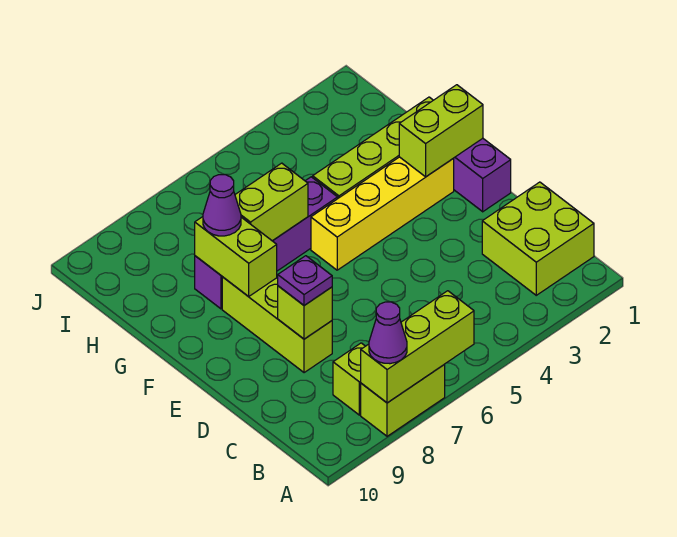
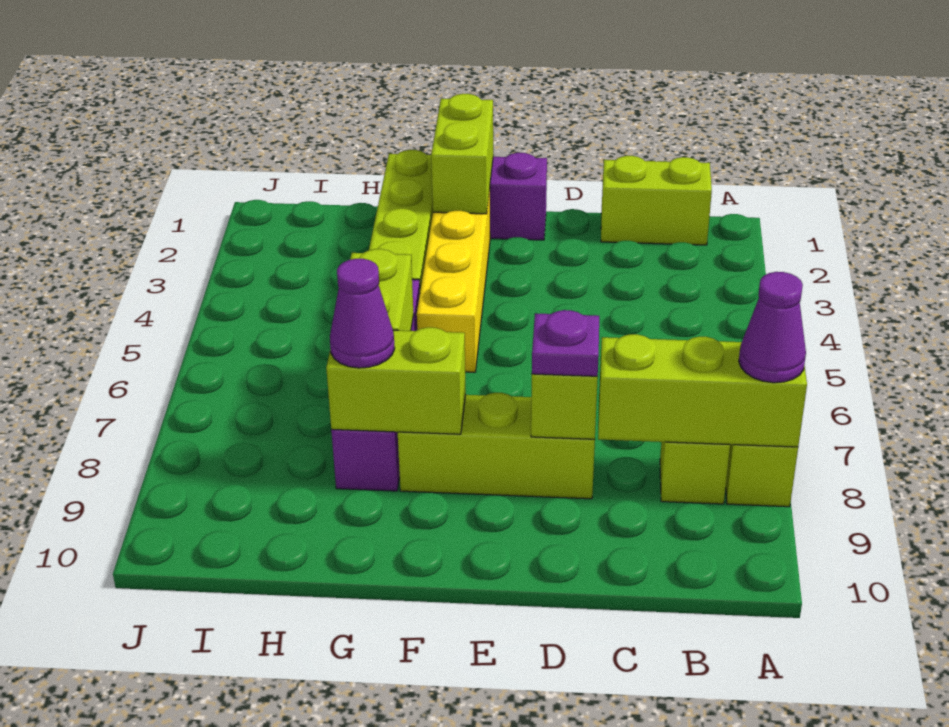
lime brick A6:A8 level 2 -> lime brick A8:C8 level 2
lime brick B1:C2 level 1 -> lime brick B1:C1 level 1

